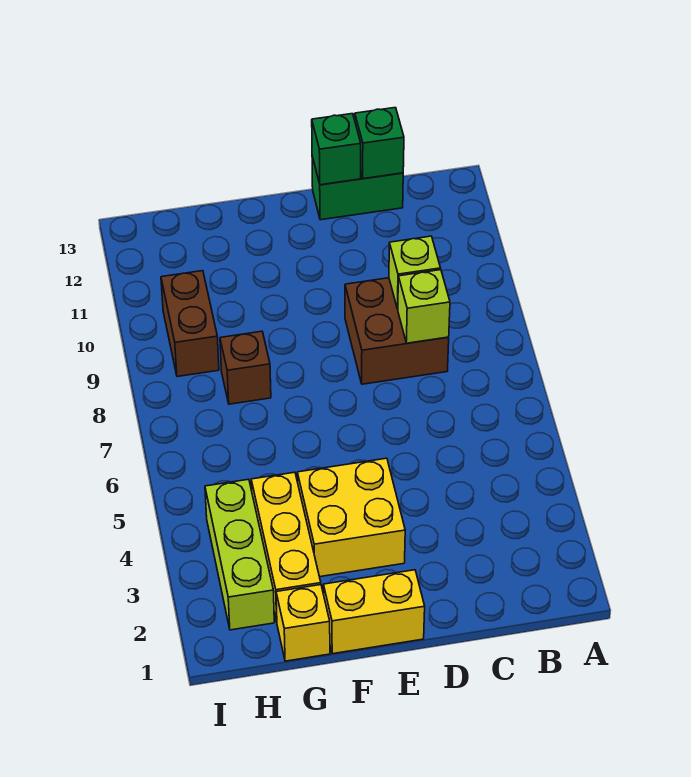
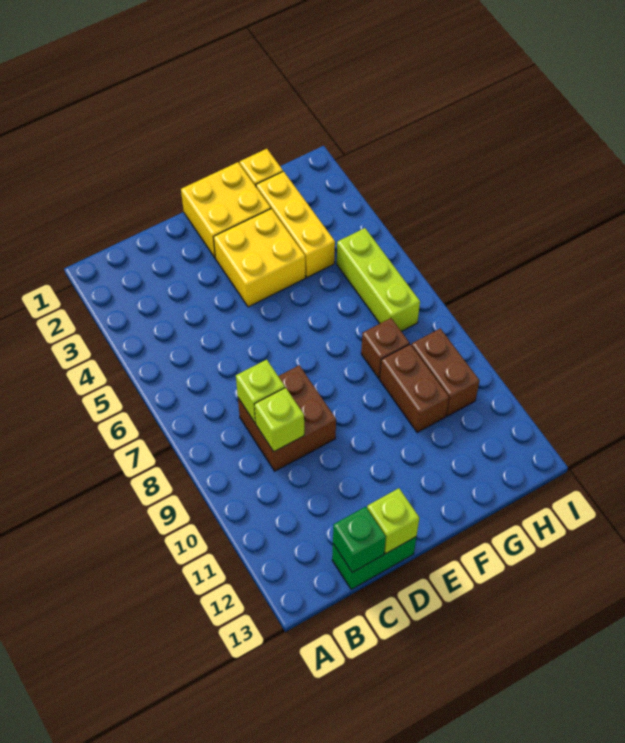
green brick D13 level 2 -> lime brick D13 level 2
yellow brick E1:F1 level 1 -> yellow brick E1:F2 level 1
none -> brown brick G9:G10 level 1
lime brick H2:H4 level 1 -> lime brick H5:H7 level 1

